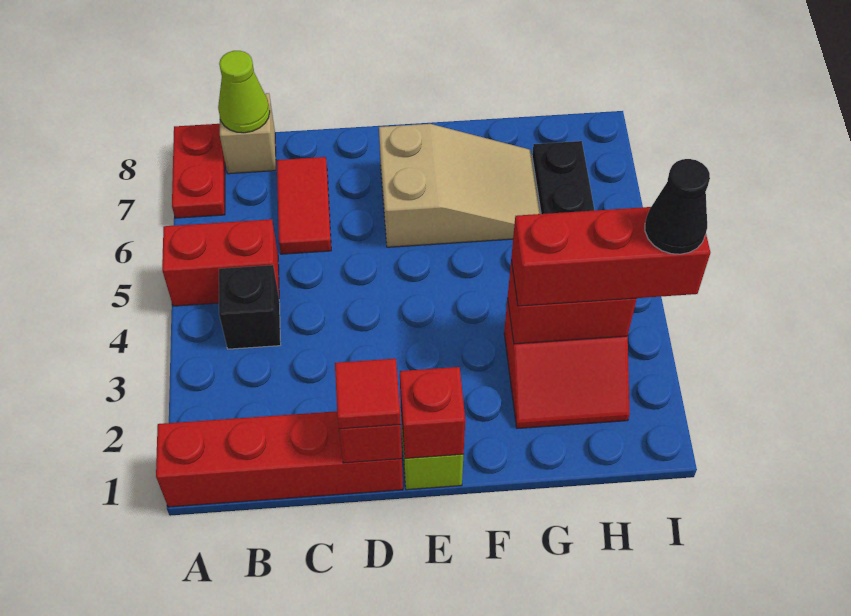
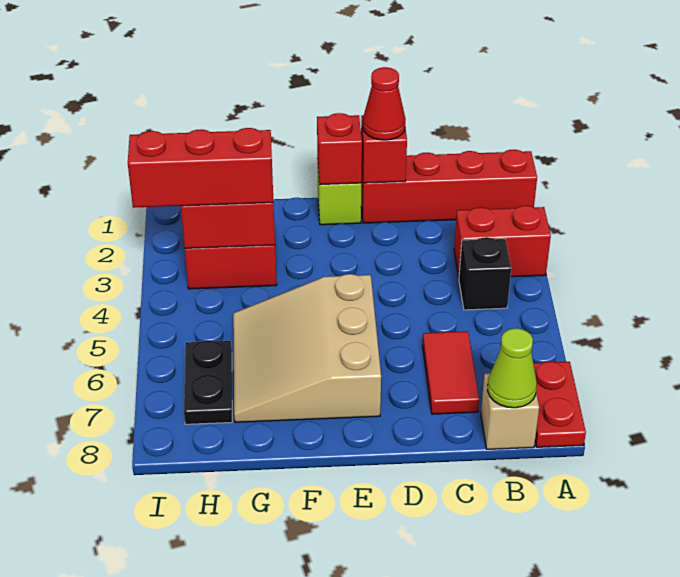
red brick A5:B5 level 1 -> red brick A3:B3 level 1
red tile D1 level 3 -> red cone D1 level 3
tan slope E6:G7 level 1 top E -> tan slope E5:G7 level 1 top E
black cone I3 level 4 -> none

